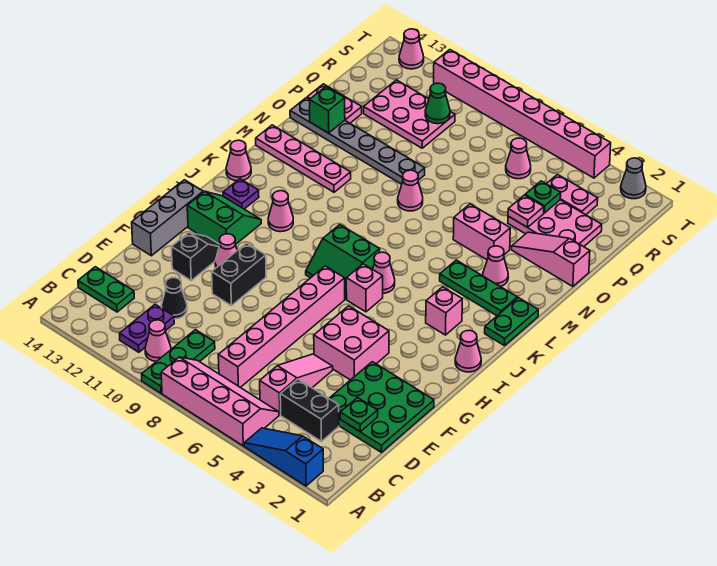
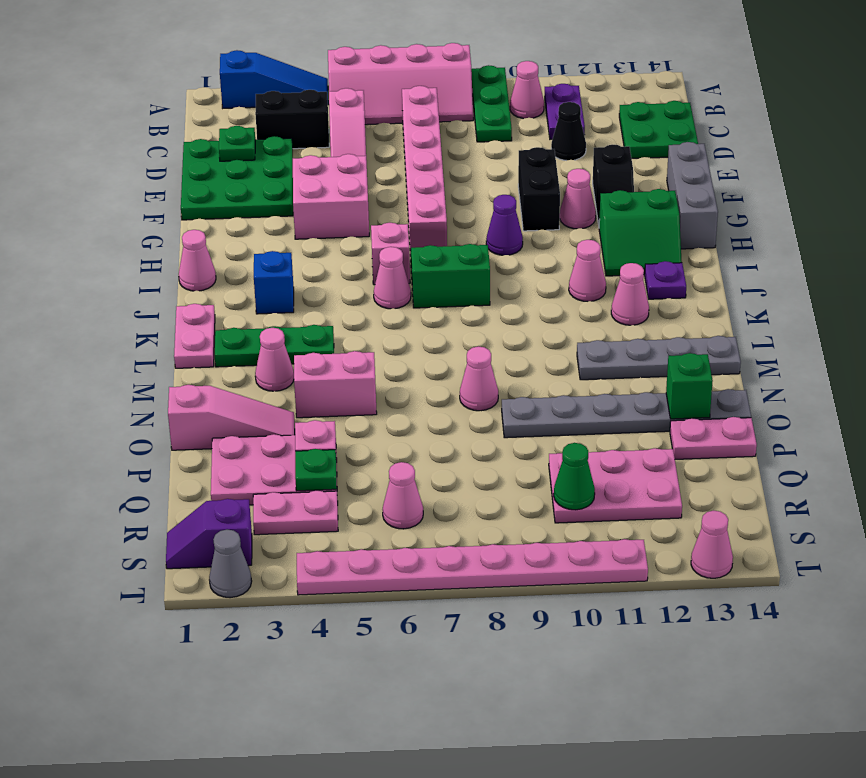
green plate C13:C14 level 1 -> green plate C13:D14 level 1
none -> purple cone H9 level 1
pink brick J3 level 1 -> blue brick J3 level 1
green plate K1:L1 level 1 -> pink plate K1:L1 level 1
pink cone K14 level 1 -> pink cone K12 level 1
pink plate M11:M14 level 1 -> grey plate M11:M14 level 1
none -> purple slope S1:S2 level 1 top 2
pink brick T4:T11 level 1 -> pink plate T4:T11 level 1

